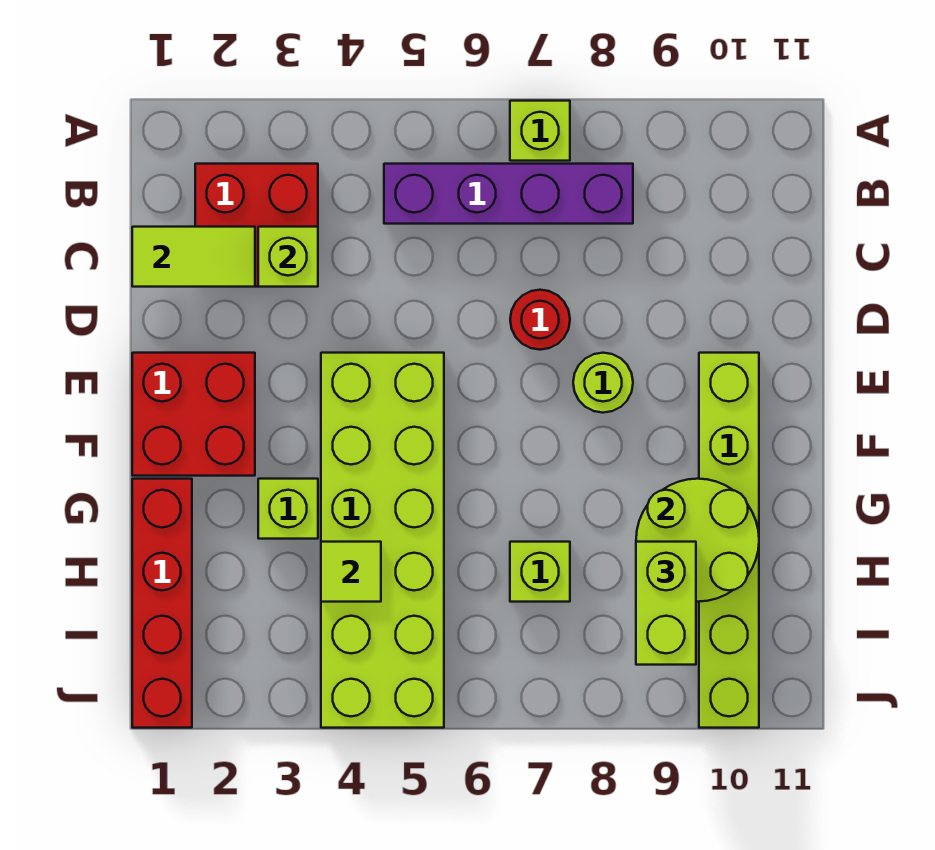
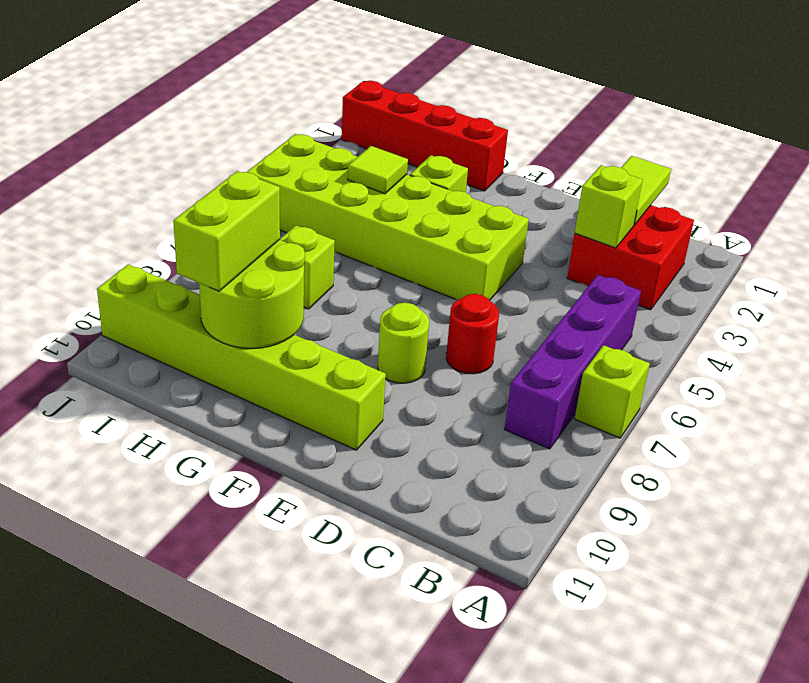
red brick E1:F2 level 1 -> none
lime brick H9:I9 level 3 -> lime brick H9:H10 level 3

